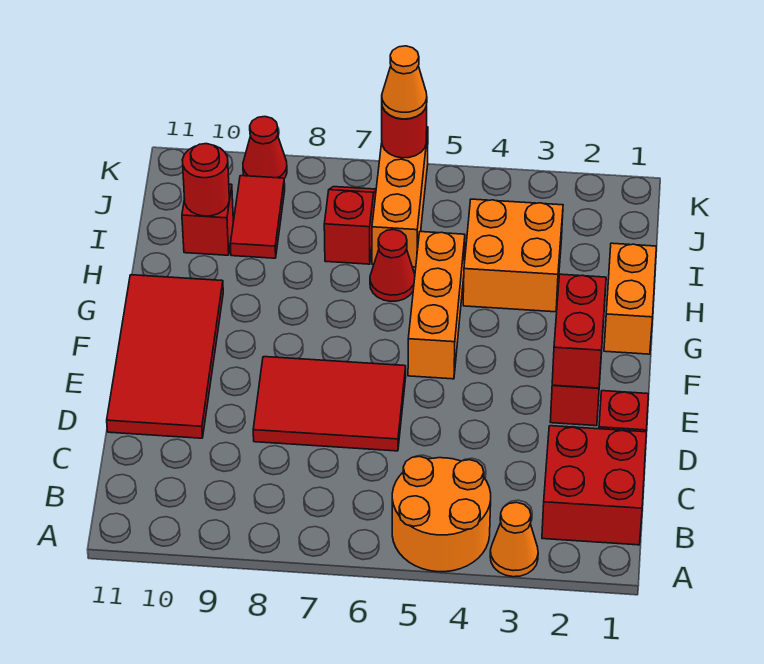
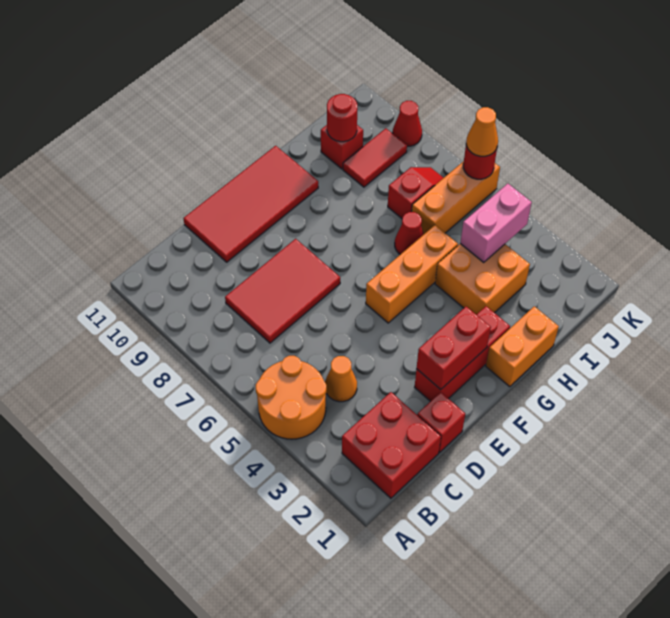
orange cone A3 level 1 -> orange cone C4 level 1
red tile D6:E8 level 1 -> red tile C7:E8 level 1
none -> pink brick I4:J4 level 2

